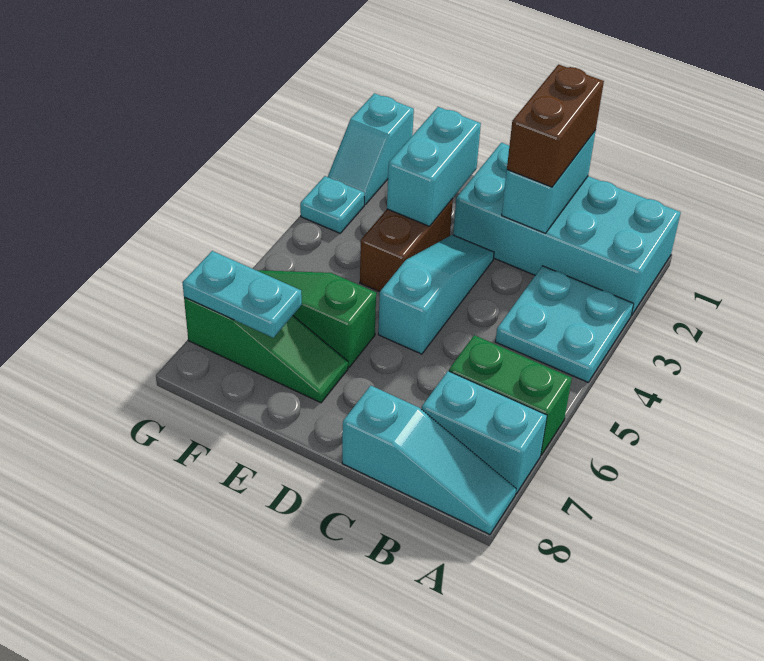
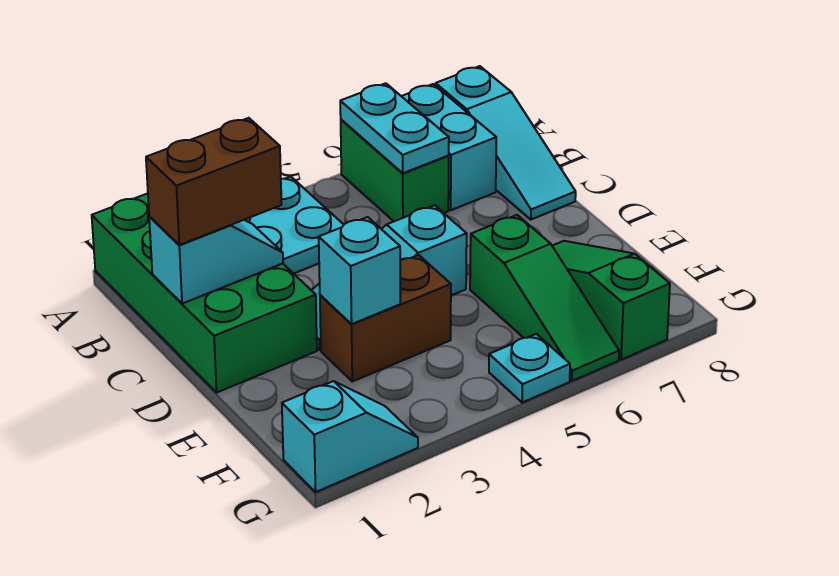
cyan brick A1:D2 level 1 -> green brick A1:D2 level 1
cyan slope A8:C8 level 1 top C -> cyan slope A8:C8 level 1 top A
cyan brick C1:C2 level 2 -> cyan slope C1:C2 level 2 top 1
cyan brick E2:E3 level 2 -> cyan brick E3 level 2
cyan plate F7:G7 level 2 -> cyan plate A6:B6 level 2
cyan plate G3 level 1 -> cyan plate G5 level 1

